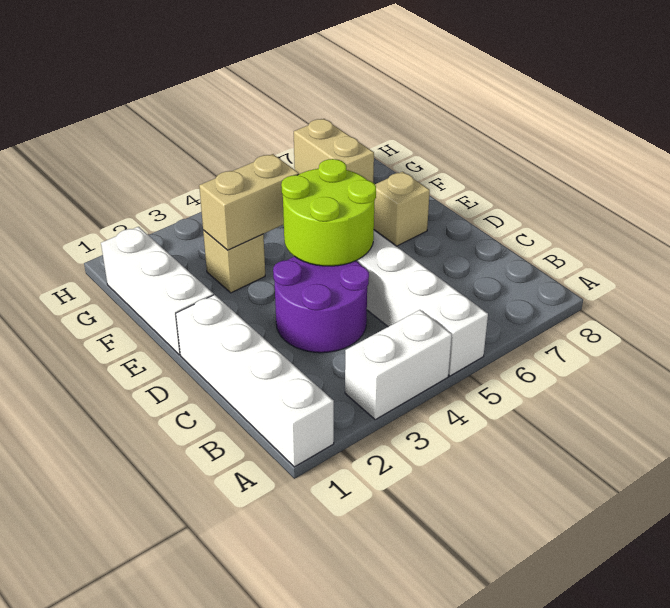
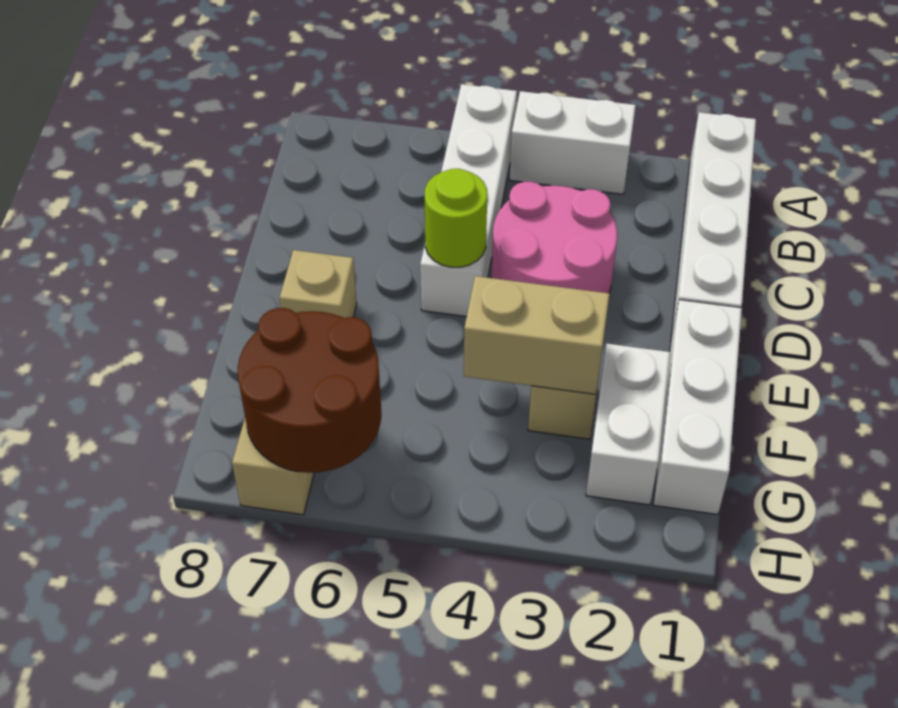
purple round brick C3:D4 level 1 -> pink round brick C3:D4 level 1
lime round brick D4:E5 level 2 -> lime round brick D5 level 2
none -> white brick F2:G2 level 1
none -> brown round brick G6:H7 level 2

